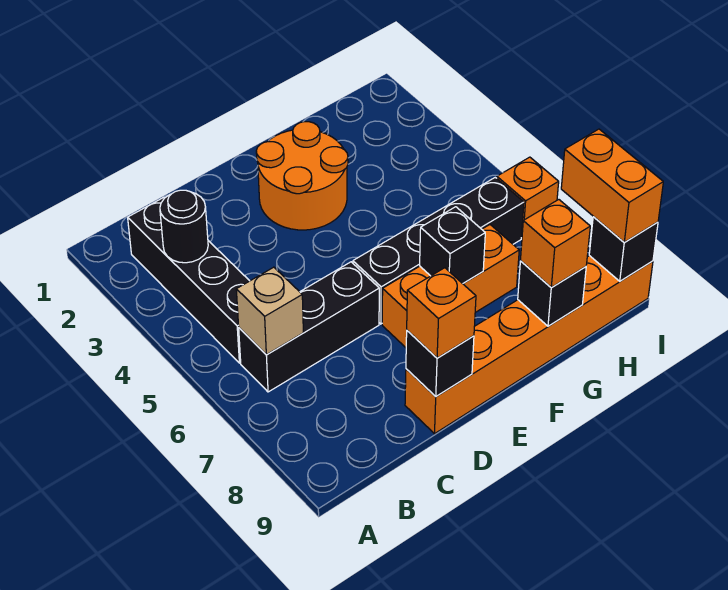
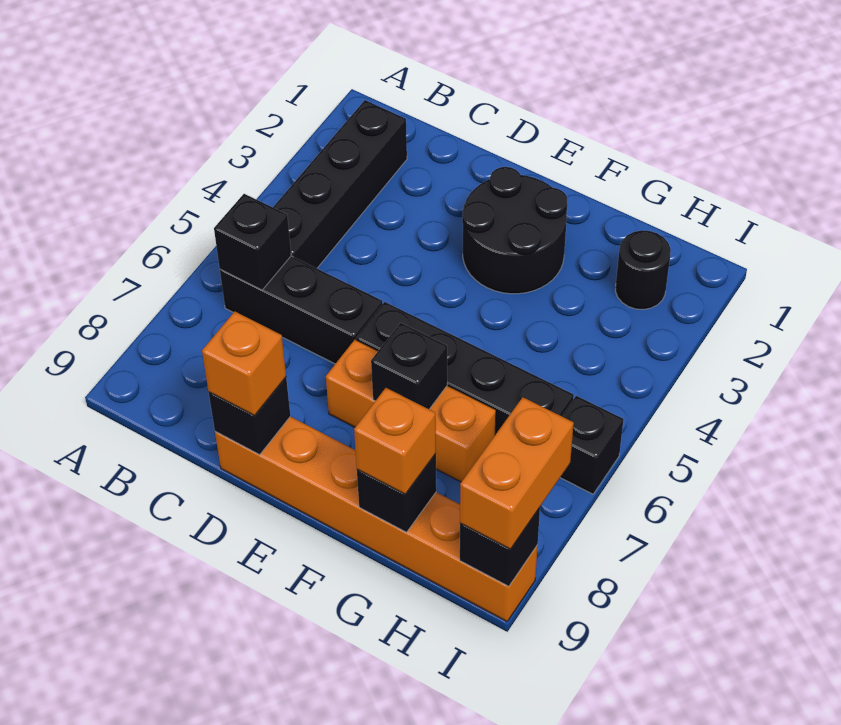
black round brick B3 level 2 -> black round brick H2 level 1
tan brick B6 level 2 -> black brick B6 level 2
orange round brick E2:F3 level 1 -> black round brick E2:F3 level 1
orange brick I6 level 1 -> black brick I6 level 1

